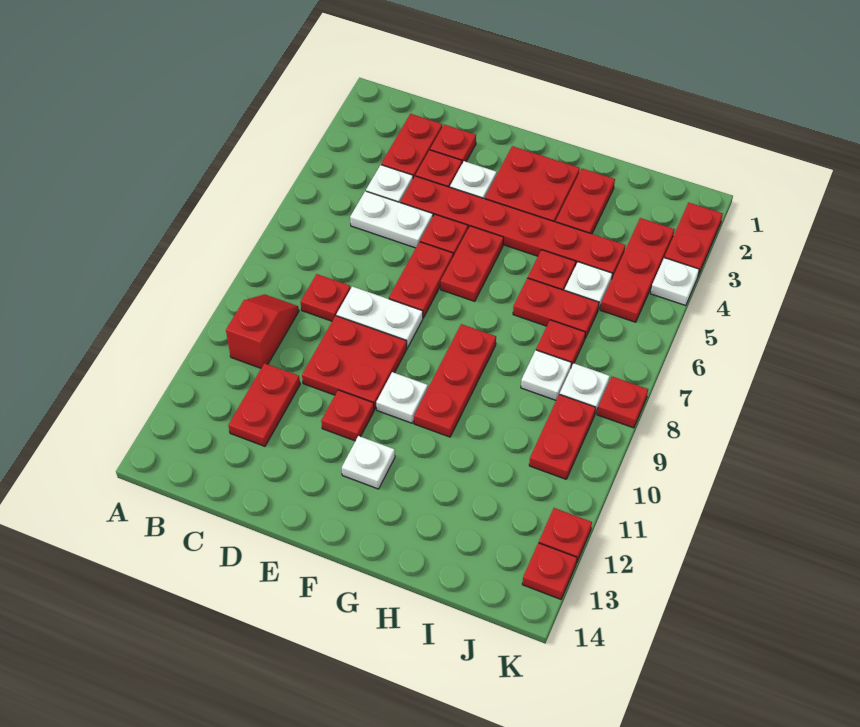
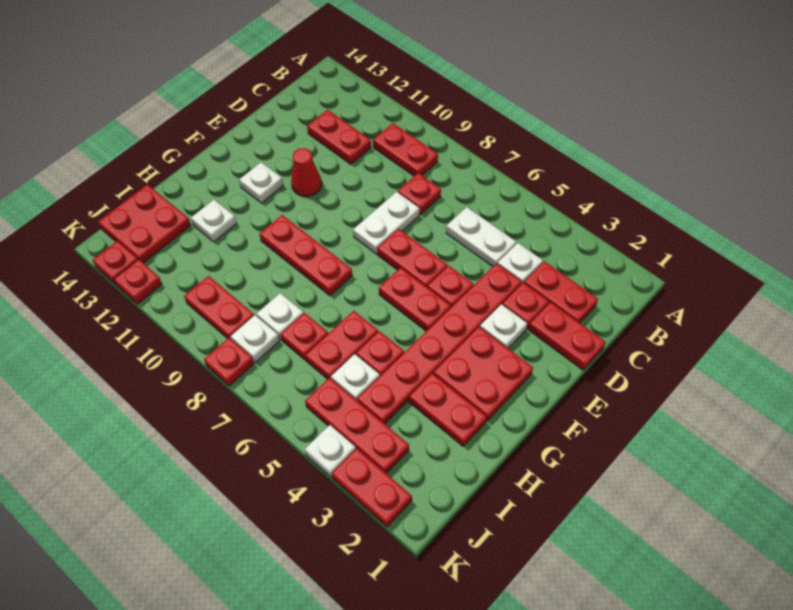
red slope B9:B10 level 1 top 10 -> red plate B9:B10 level 1
white plate C5:D5 level 1 -> white plate C5:C6 level 1
red plate D2 level 1 -> red plate D1:D2 level 1
red plate D9:E10 level 1 -> red plate I13:J14 level 1
red plate E11 level 1 -> red cone E11 level 1
white plate F10 level 1 -> white plate H12 level 1

